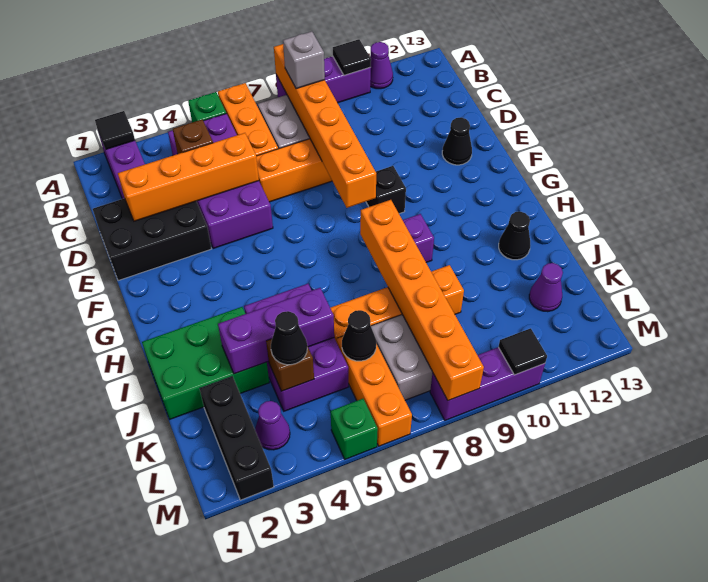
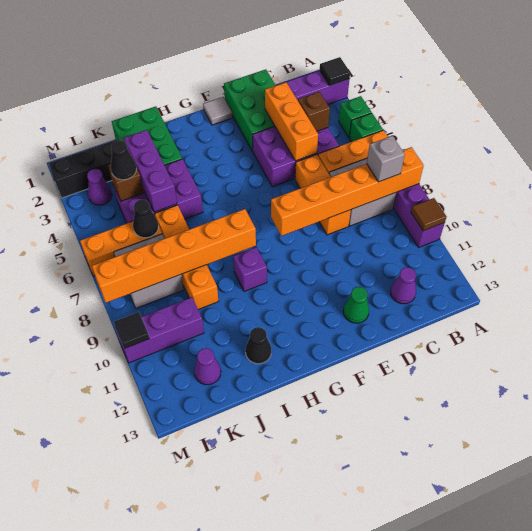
black tile A10 level 2 -> brown tile A10 level 2
purple cone A11 level 1 -> purple cone C12 level 1
purple brick B4:E5 level 1 -> purple brick C4:E5 level 1
black brick D1:E3 level 1 -> green brick D1:E3 level 1
orange brick D2:D5 level 2 -> orange brick D3:D5 level 2
black cone E12 level 1 -> green cone E12 level 1
none -> grey tile F1 level 1
black brick F9 level 1 -> none
green brick M5 level 1 -> green brick A4 level 1
purple brick M8:M10 level 1 -> purple brick K10:M10 level 1

